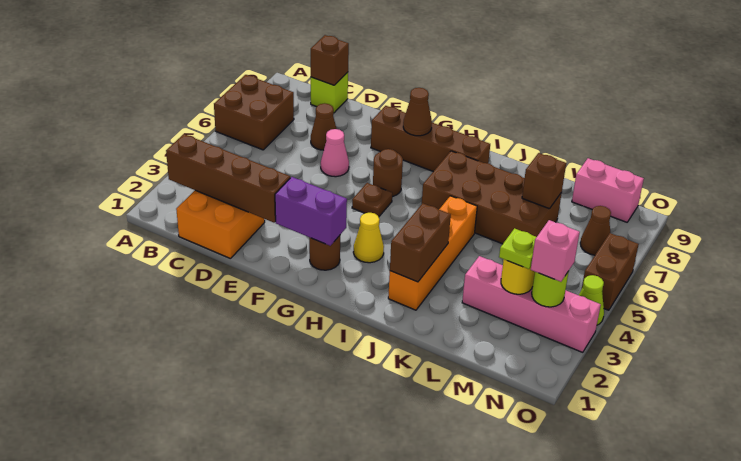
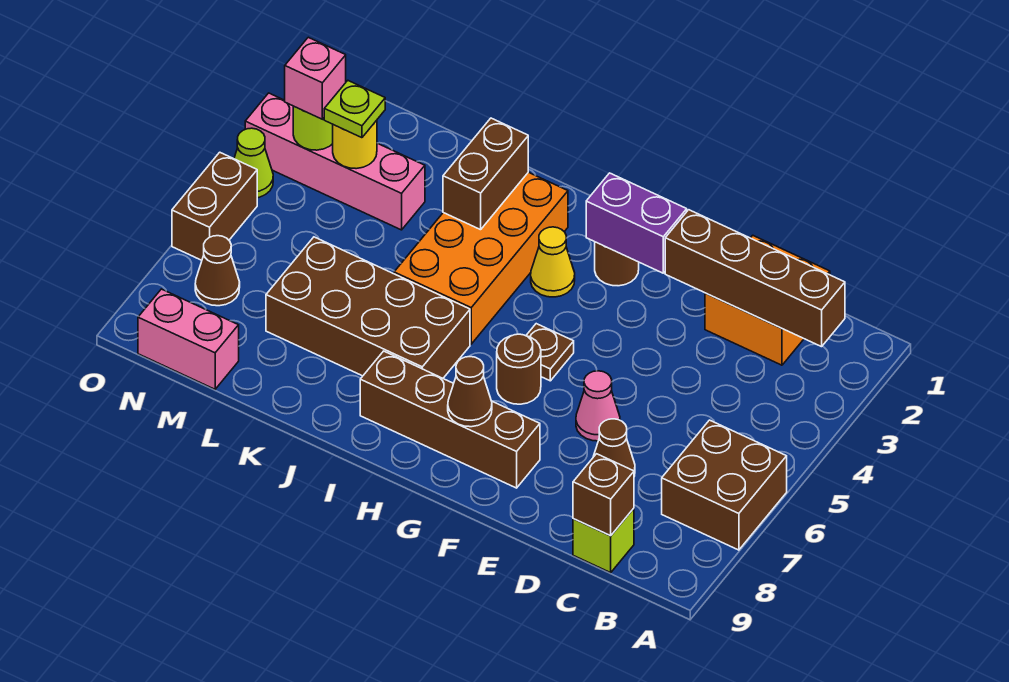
orange brick J2:J5 level 1 -> orange brick I2:J5 level 1
brown brick L7 level 2 -> none

